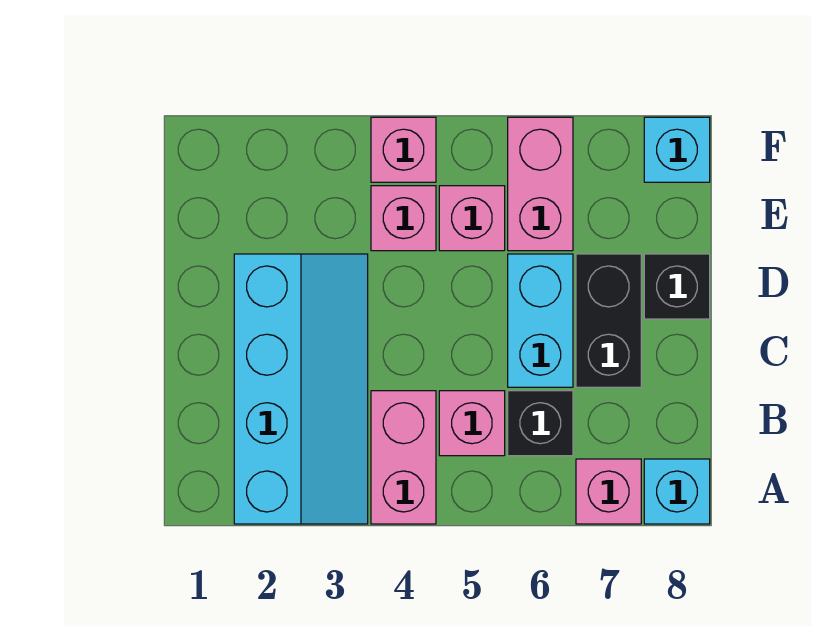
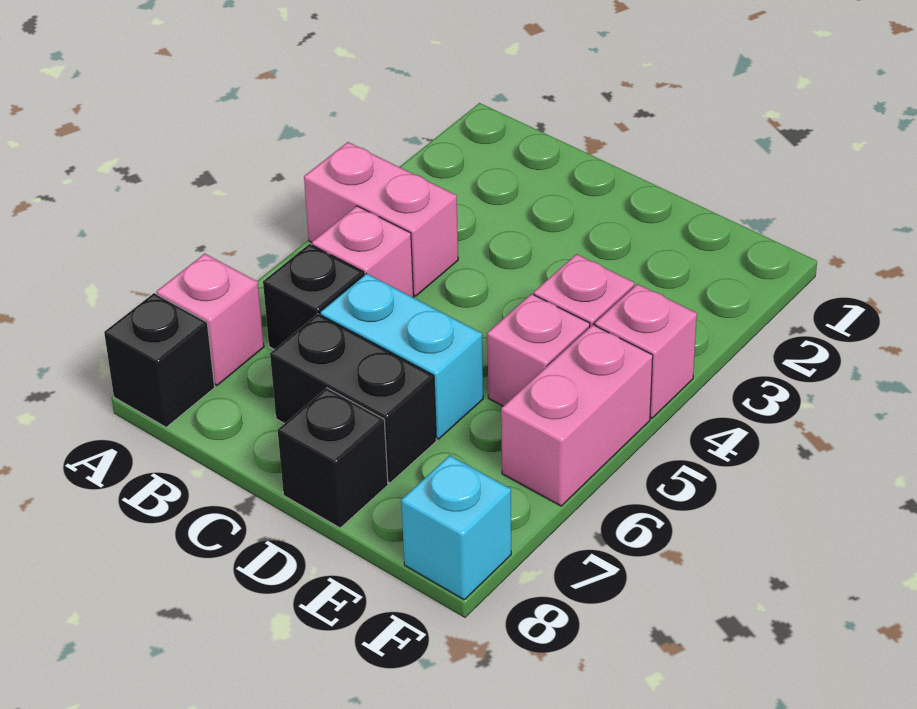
cyan slope A2:D3 level 1 top 2 -> none
cyan brick A8 level 1 -> black brick A8 level 1
pink brick E6:F6 level 1 -> pink brick F5:F6 level 1

